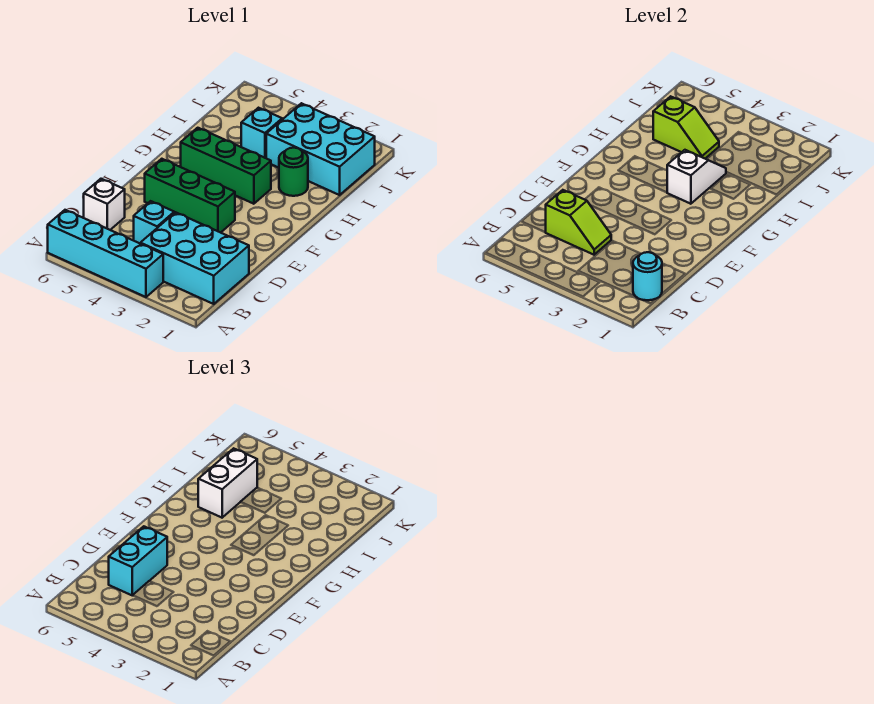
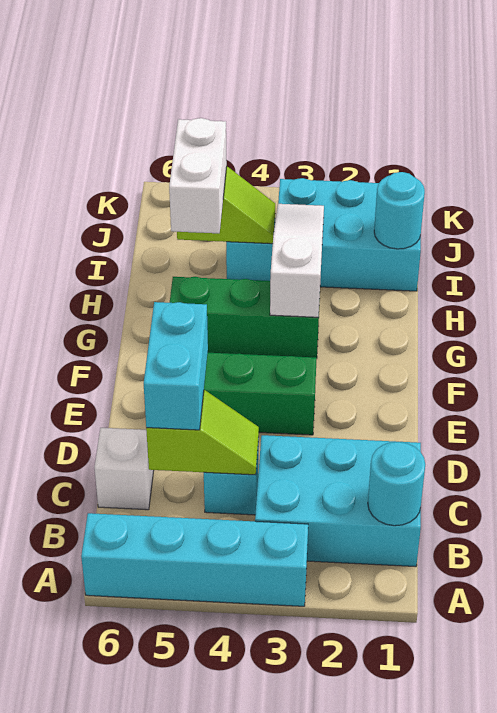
white slope G3:H3 level 2 top G -> white slope G3:I3 level 2 top G
green round brick H2 level 1 -> none
none -> cyan round brick I1 level 2

